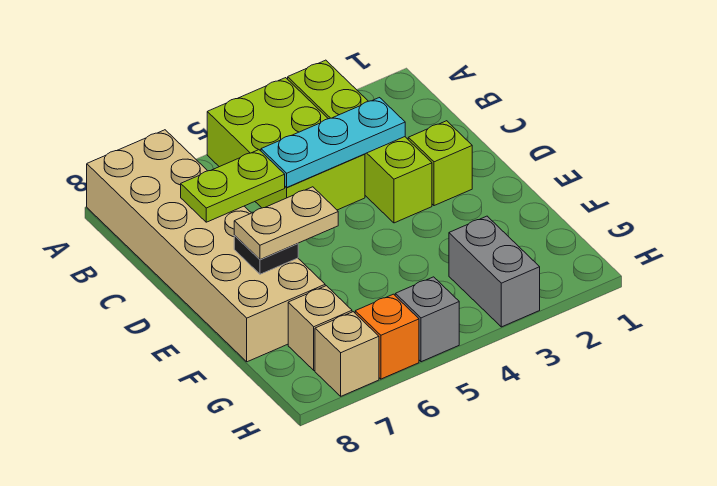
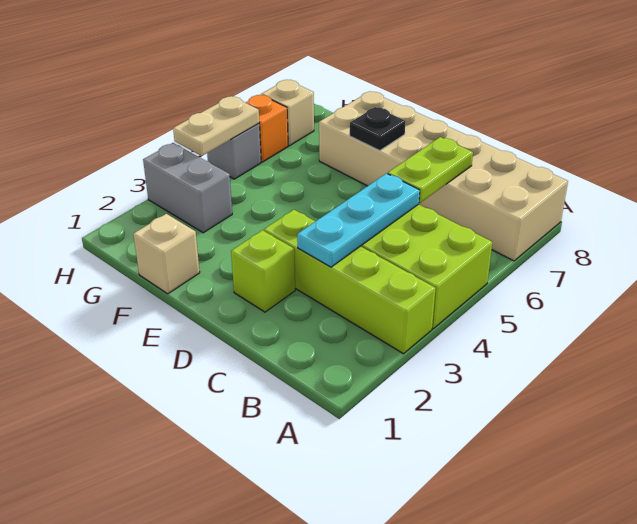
tan plate E6:E7 level 3 -> tan plate H4:H5 level 2
tan brick G7 level 1 -> tan brick F1 level 1

